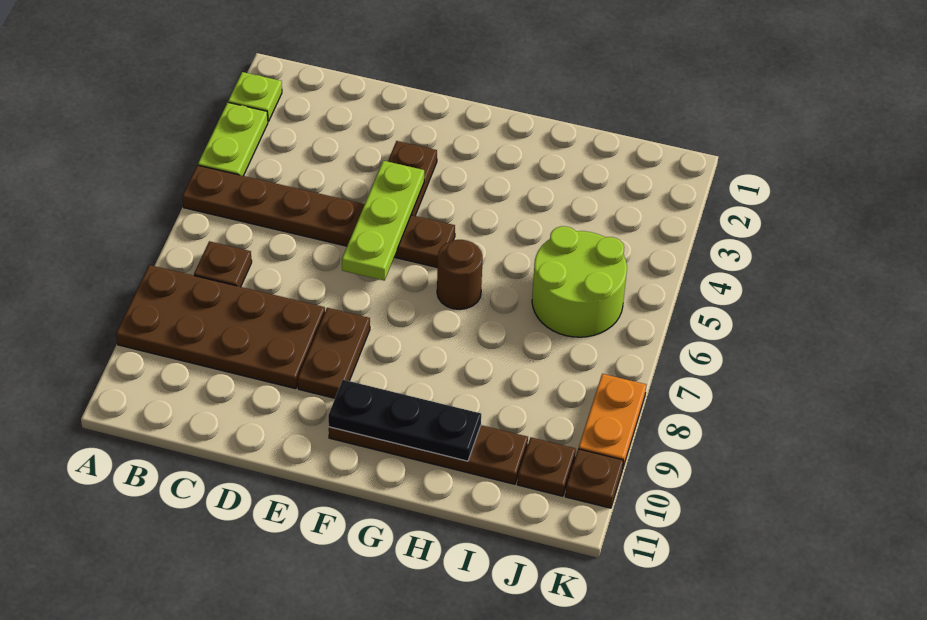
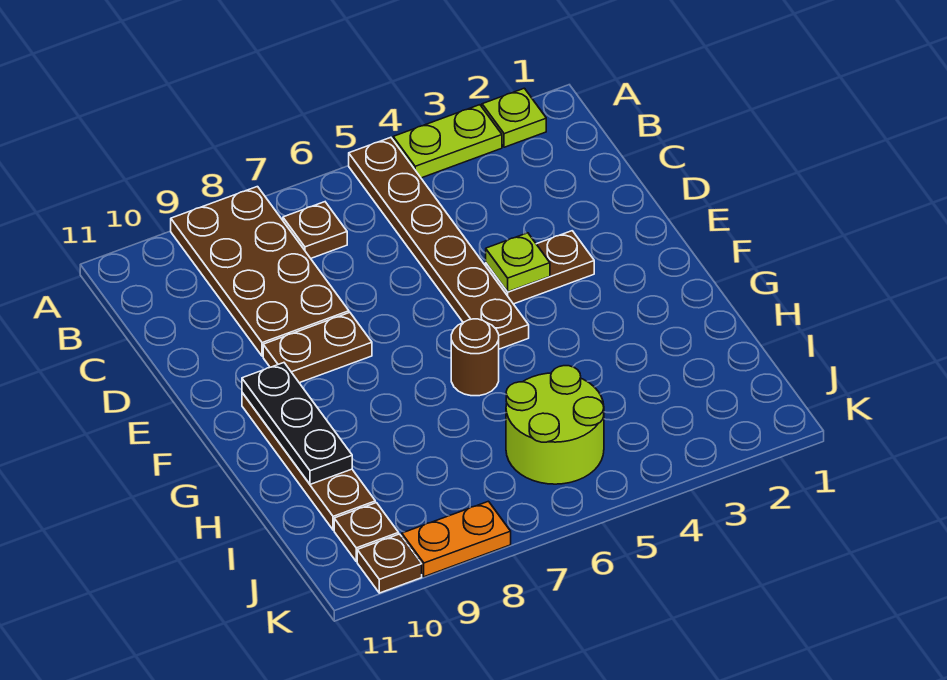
lime plate E4:E6 level 2 -> lime plate E4 level 2

